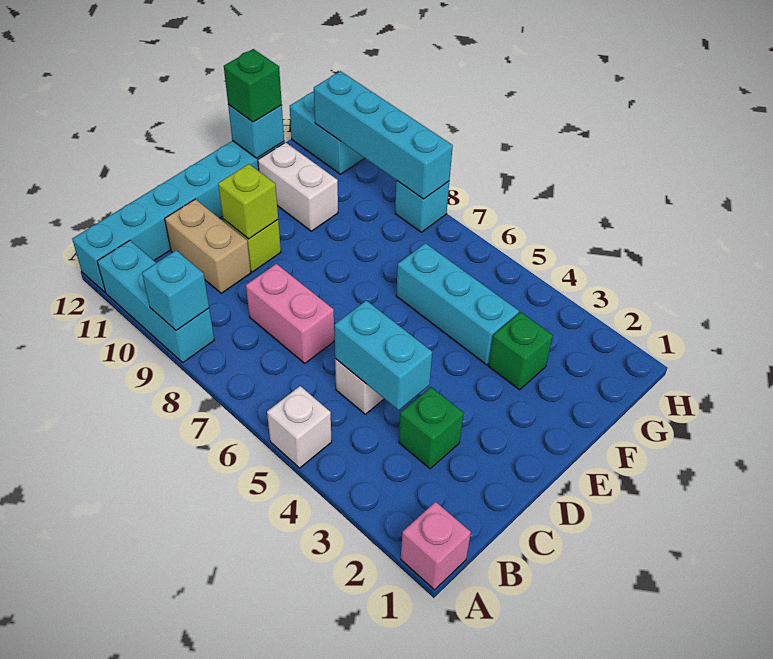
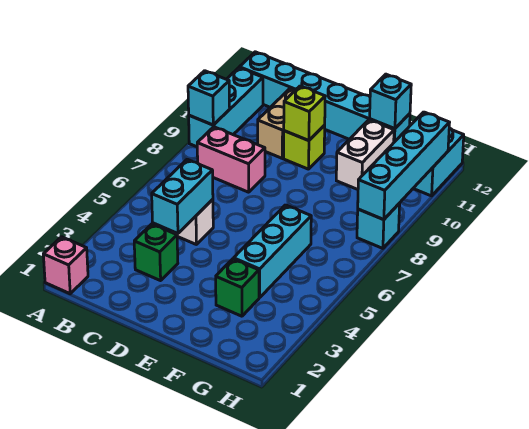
white brick A5 level 1 -> none
pink brick C7:C8 level 1 -> pink brick B8:C8 level 1
green brick F12 level 3 -> none

